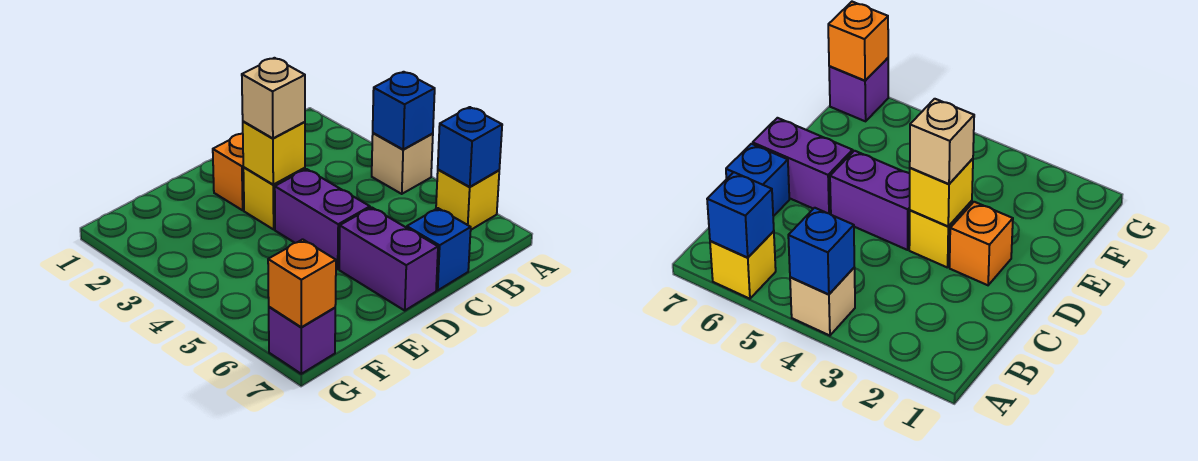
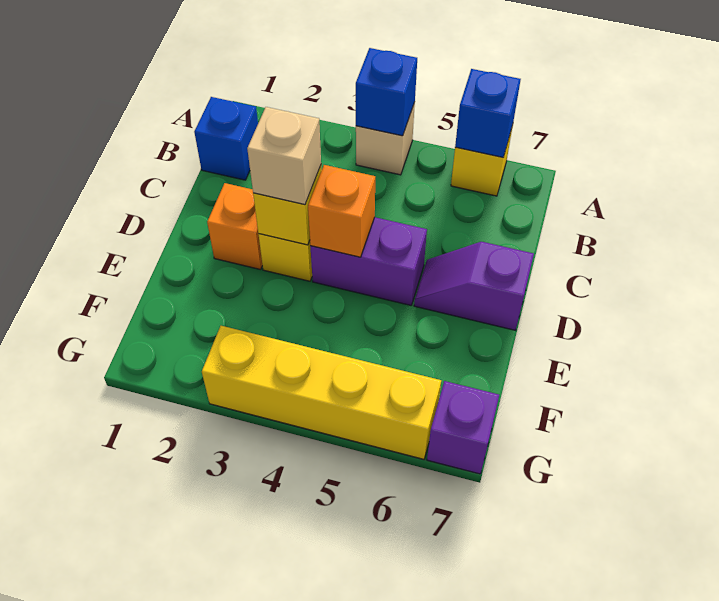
blue brick C7 level 1 -> blue brick B1 level 1
purple brick D6:D7 level 1 -> purple slope D6:D7 level 1 top 7
none -> yellow brick G3:G6 level 1
orange brick G7 level 2 -> orange brick D4 level 2

